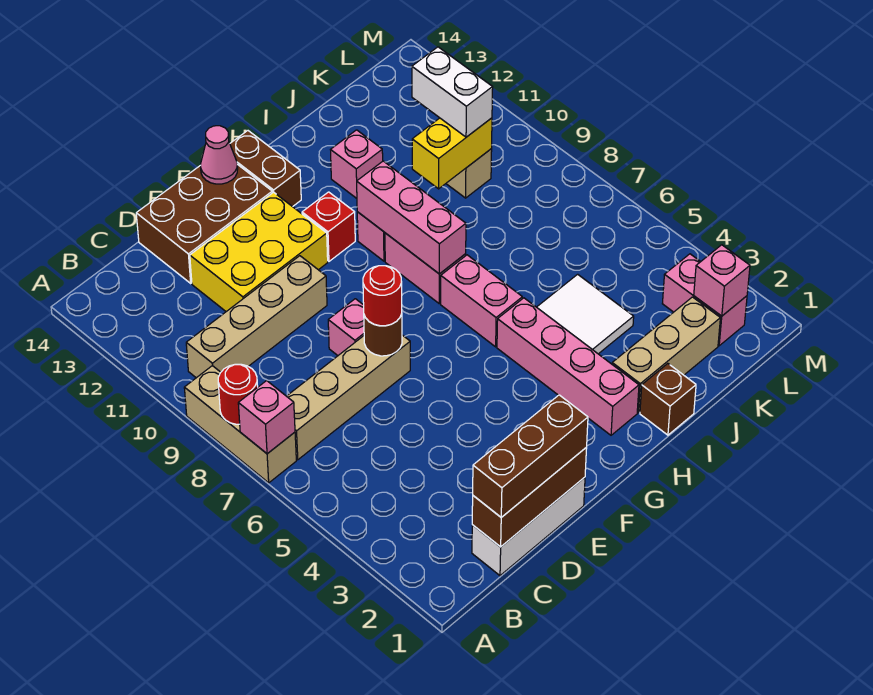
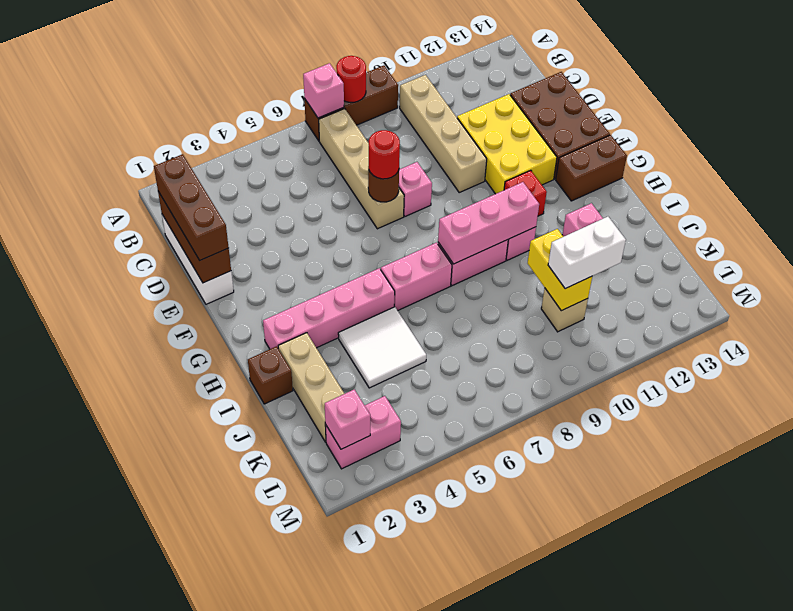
tan brick A7:A9 level 1 -> brown brick A7:A9 level 1
pink cone F14 level 2 -> none

